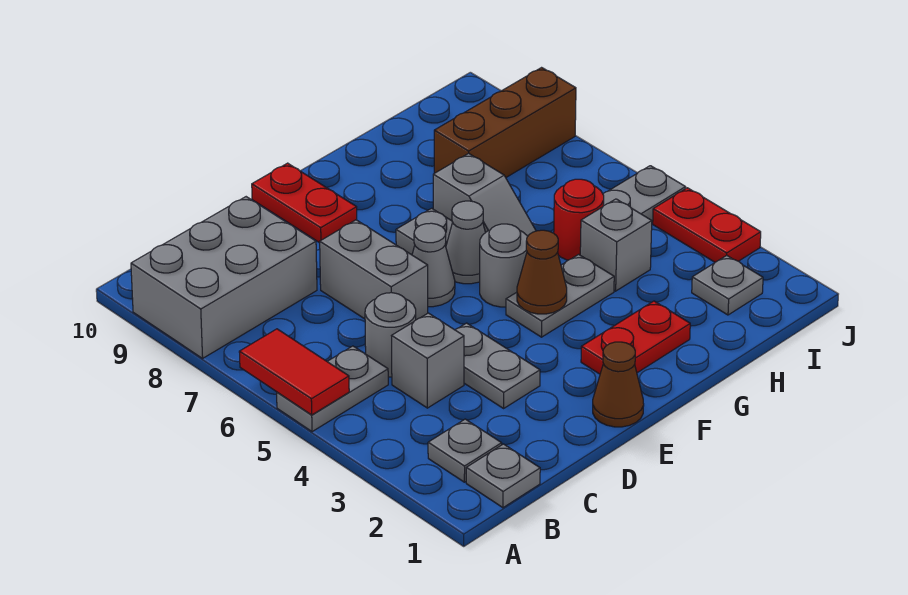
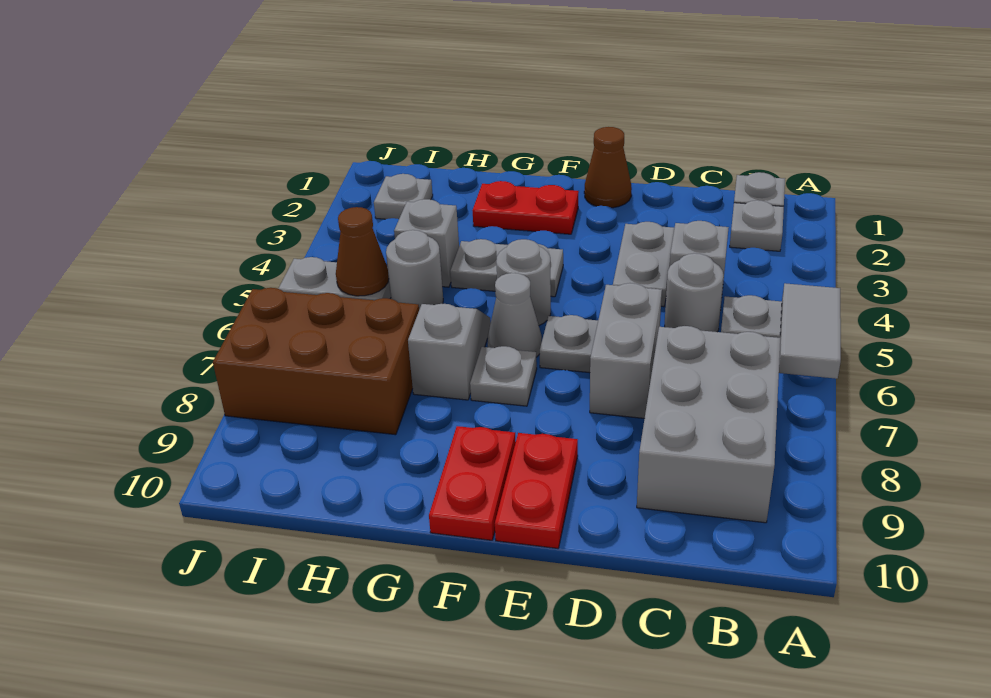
red tile A5:A6 level 2 -> grey tile A5:A6 level 2
grey brick A8:C9 level 1 -> grey brick B7:C9 level 1
grey cone E6 level 1 -> grey plate E6 level 1
brown cone F4 level 2 -> brown cone I5 level 2
red round brick H5 level 1 -> grey round brick H5 level 1
brown brick H8:J8 level 1 -> brown brick H7:J8 level 1
red plate J3:J4 level 1 -> red plate F9:F10 level 1

